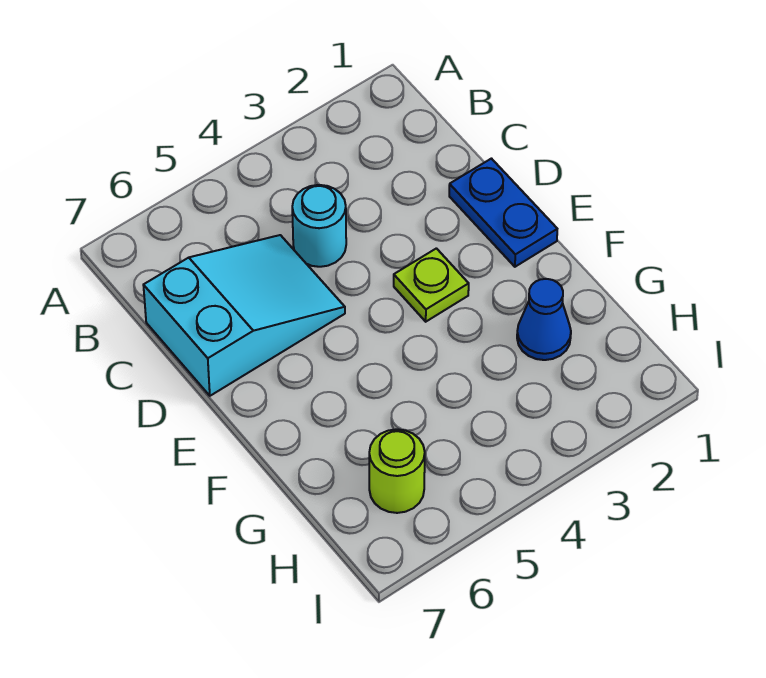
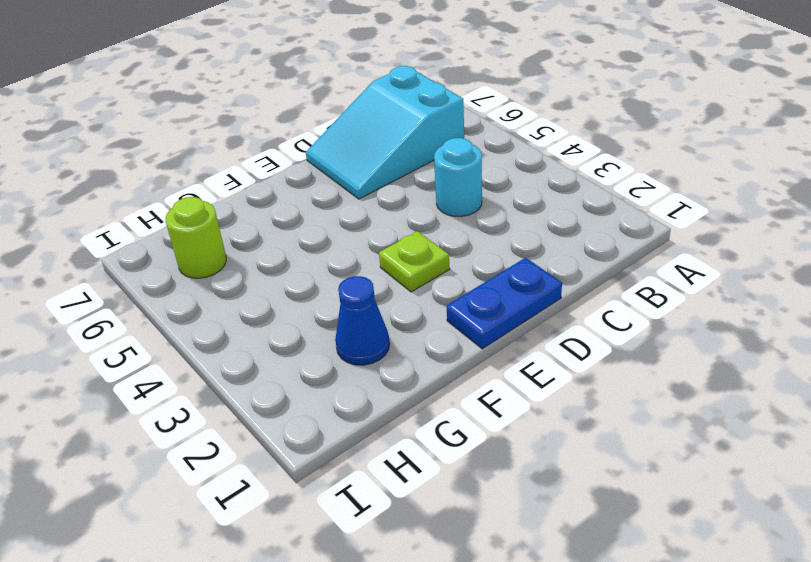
cyan slope C5:D7 level 1 top 7 -> cyan slope B6:D7 level 1 top B

